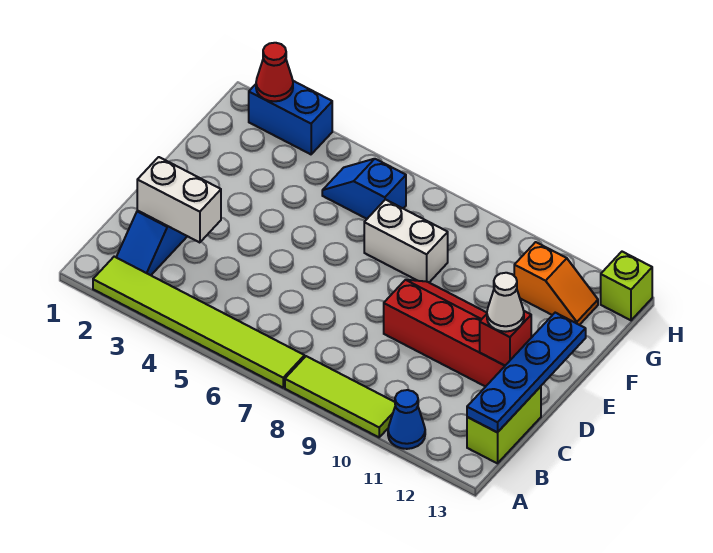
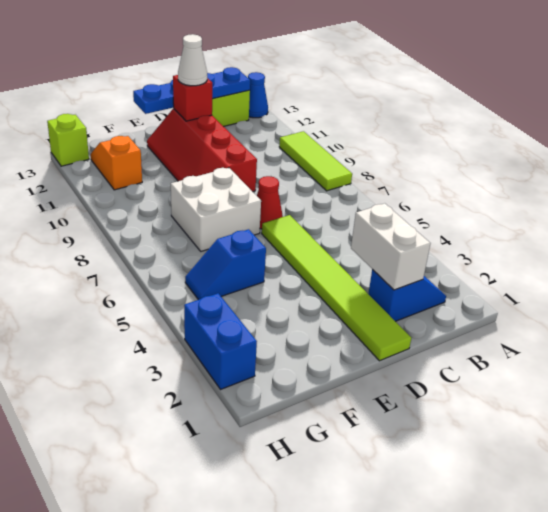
lime tile A2:A7 level 1 -> lime tile D1:D6 level 1
blue cone A11 level 1 -> blue cone A13 level 1
white brick F7:F8 level 1 -> white brick E7:F8 level 1
blue slope G5:G6 level 1 top 6 -> blue slope F5:G5 level 1 top F
red cone H2 level 2 -> red cone D7 level 1

